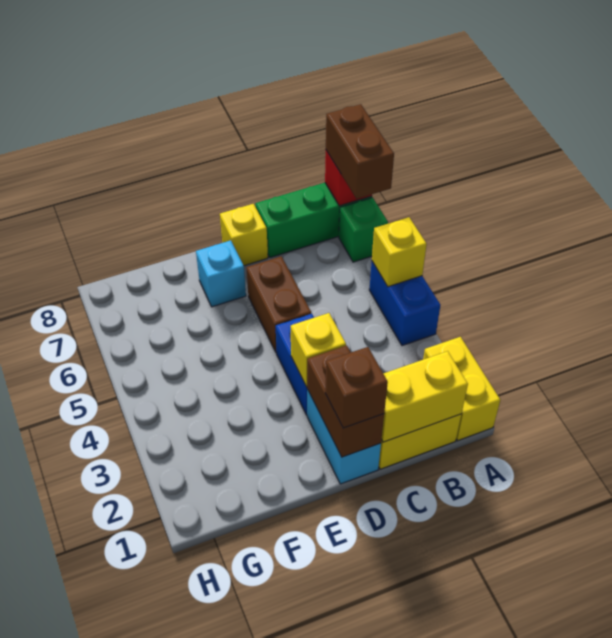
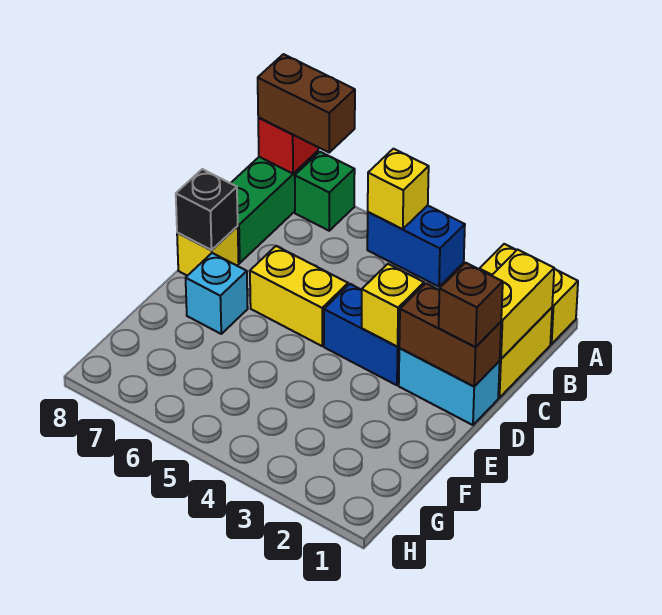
brown brick D5:D6 level 1 -> yellow brick D5:D6 level 1
none -> black brick D8 level 2

